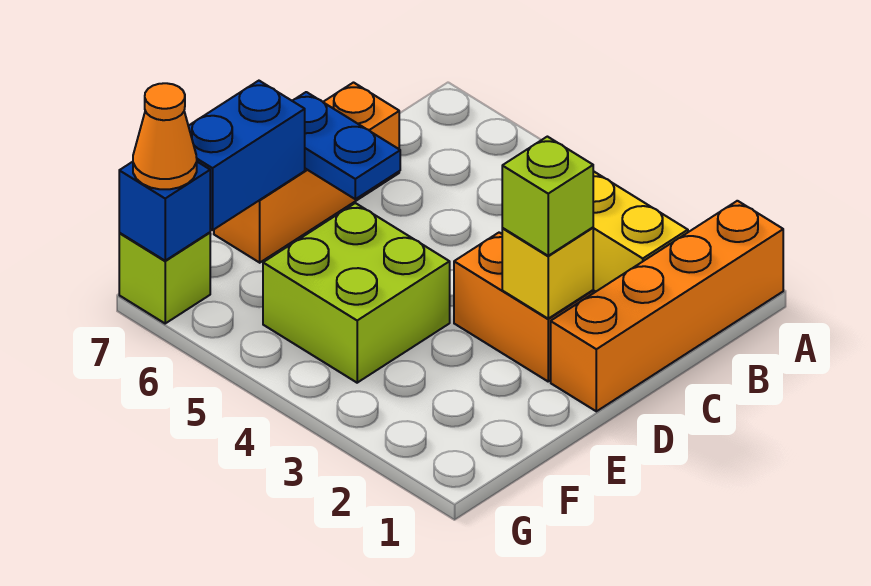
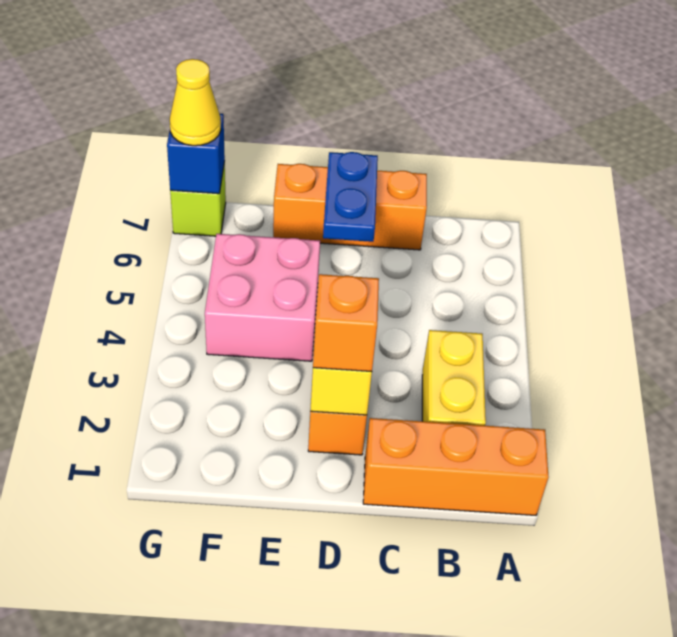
orange brick A1:D1 level 1 -> orange brick A1:C1 level 1
lime brick D2 level 3 -> orange brick D2 level 3
lime brick E4:F5 level 1 -> pink brick E4:F5 level 1
blue brick E7:F7 level 2 -> none
orange cone G7 level 3 -> yellow cone G7 level 3

